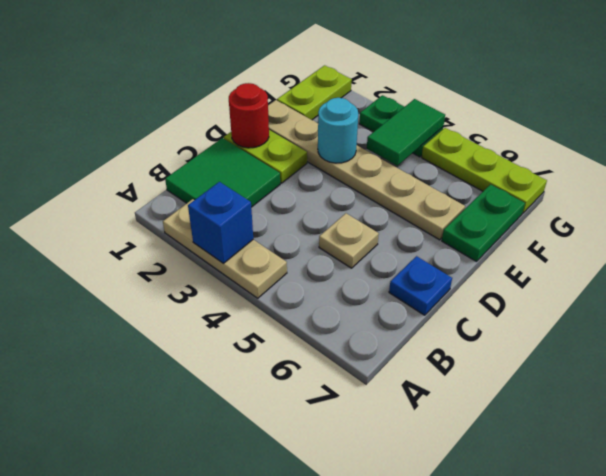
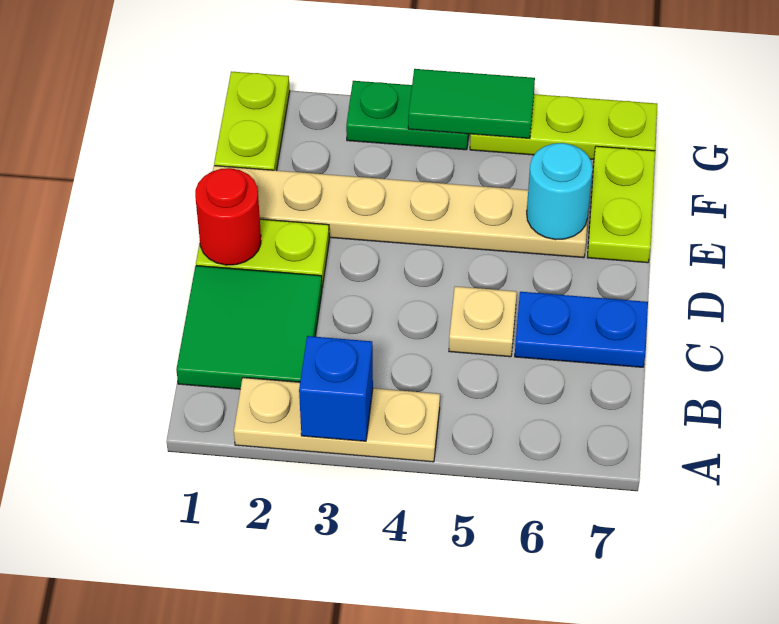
blue plate C7 level 1 -> blue plate C6:C7 level 1
cyan round brick E3 level 2 -> cyan round brick E6 level 2
green plate E7:F7 level 1 -> lime plate E7:F7 level 1
green tile F4:G4 level 2 -> green tile G4:G5 level 2

